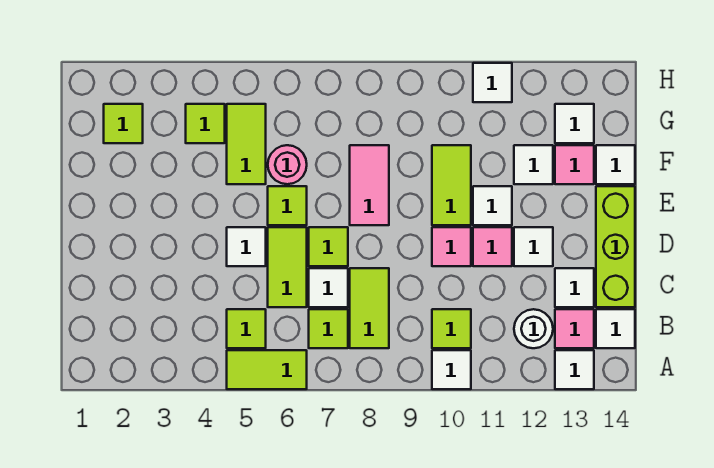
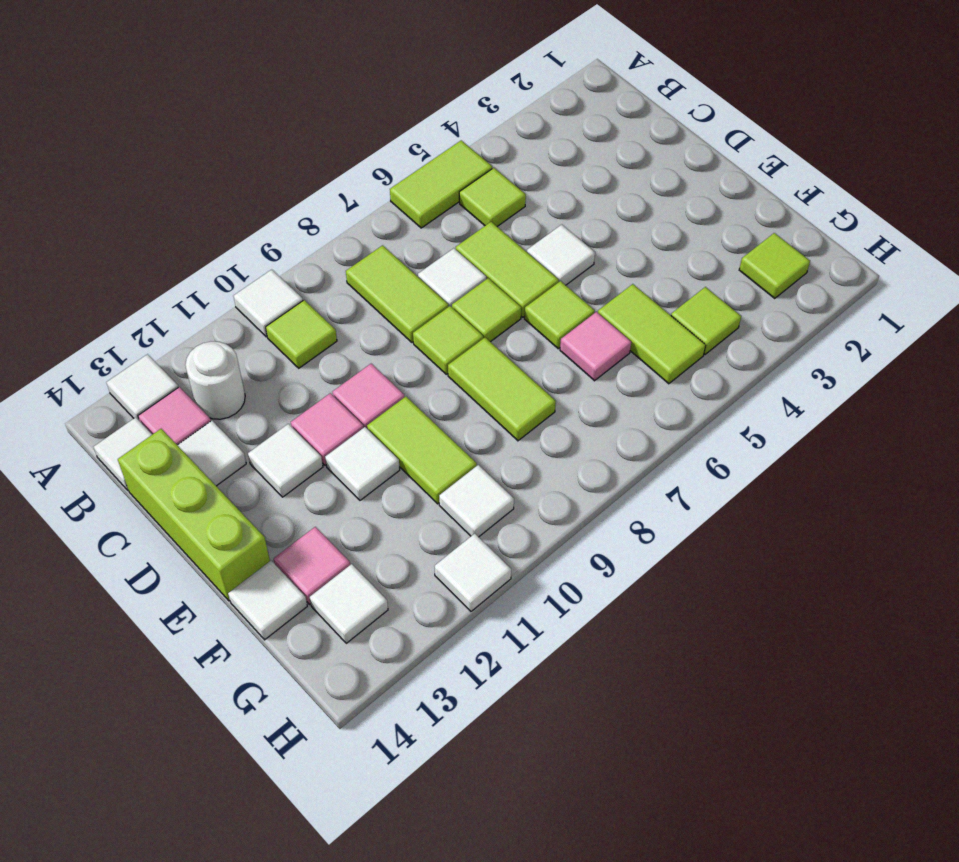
lime tile B7 level 1 -> lime tile D8 level 1
pink tile E8:F8 level 1 -> lime tile E8:F8 level 1
pink round brick F6 level 1 -> pink tile F6 level 1
white tile F12 level 1 -> white tile G10 level 1

